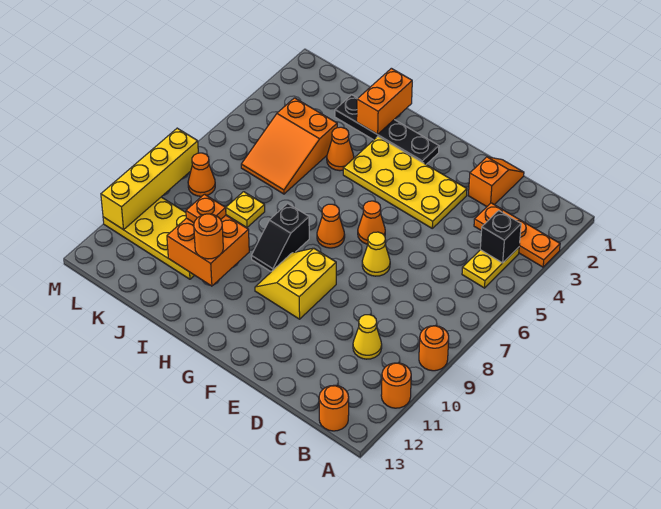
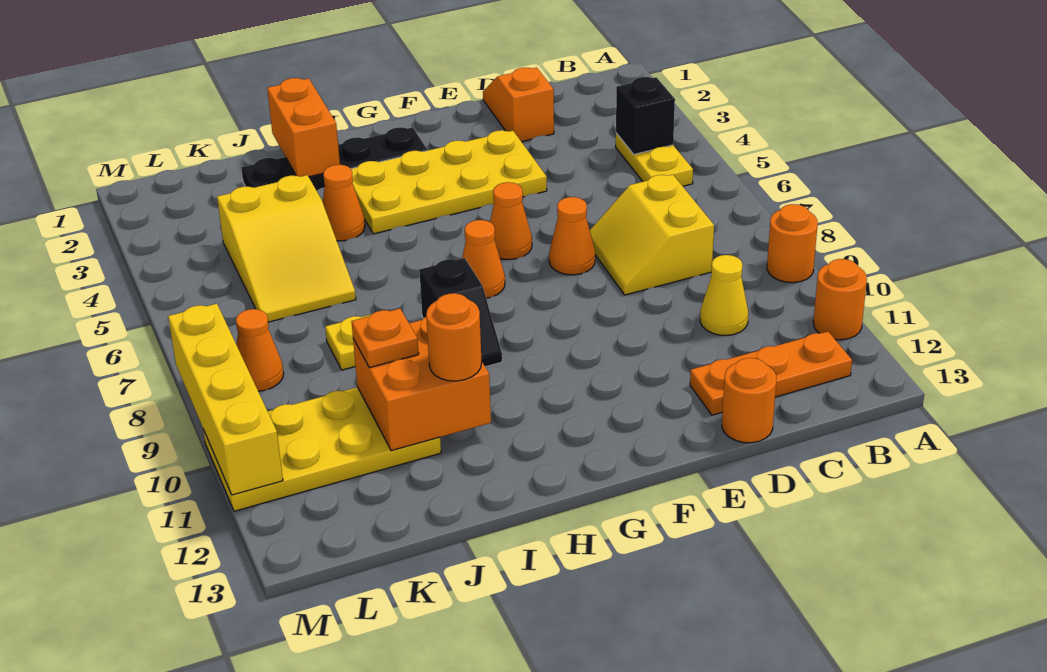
orange plate A3:C3 level 1 -> orange plate B12:D12 level 1
orange round brick B13 level 1 -> orange round brick D13 level 1
yellow cone E7 level 1 -> orange cone E7 level 1
yellow slope F9:G10 level 1 top F -> yellow slope C7:D8 level 1 top C
orange slope J4:K6 level 1 top 4 -> yellow slope J4:K6 level 1 top 4

